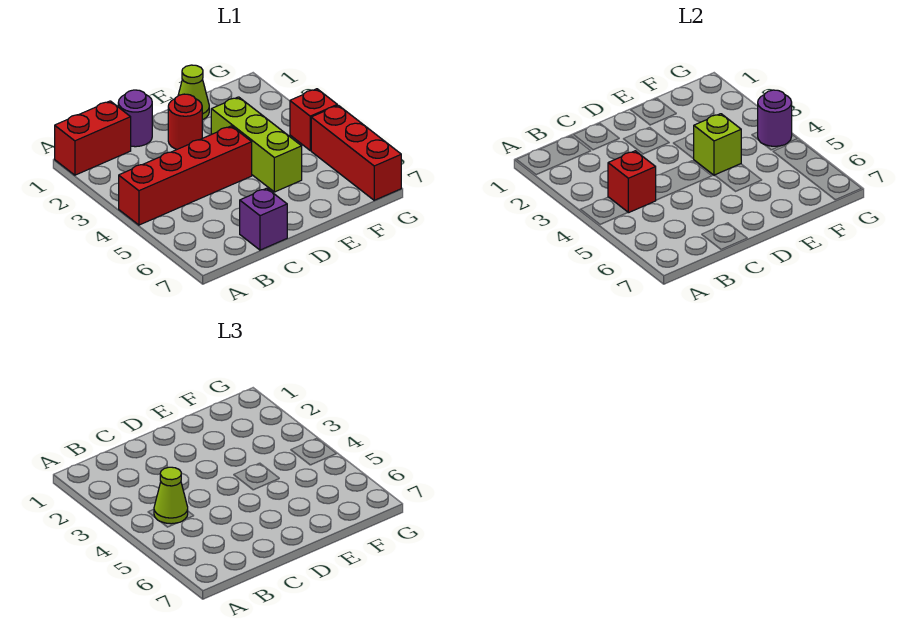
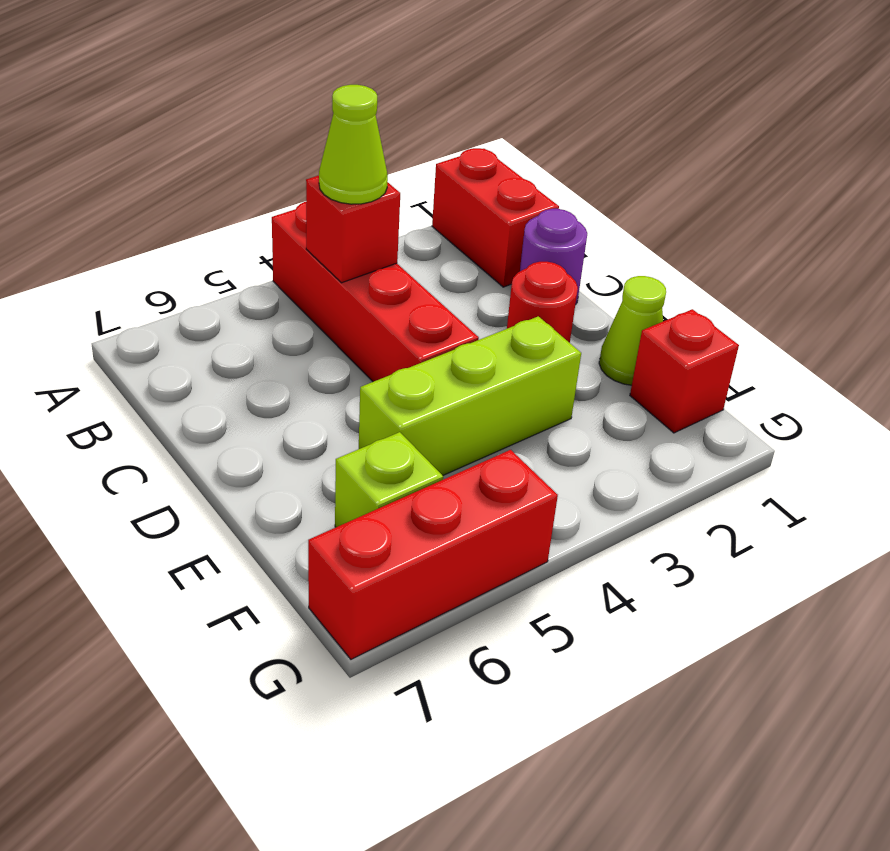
purple brick C7 level 1 -> none
lime brick E4 level 2 -> lime brick F6 level 1
red brick G4 level 1 -> red brick F1 level 1
purple round brick G4 level 2 -> none

